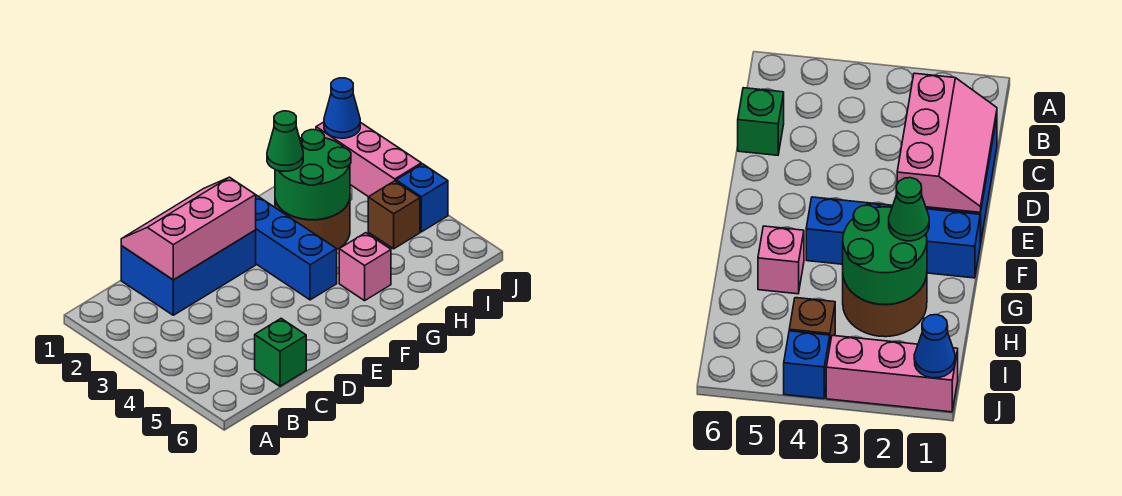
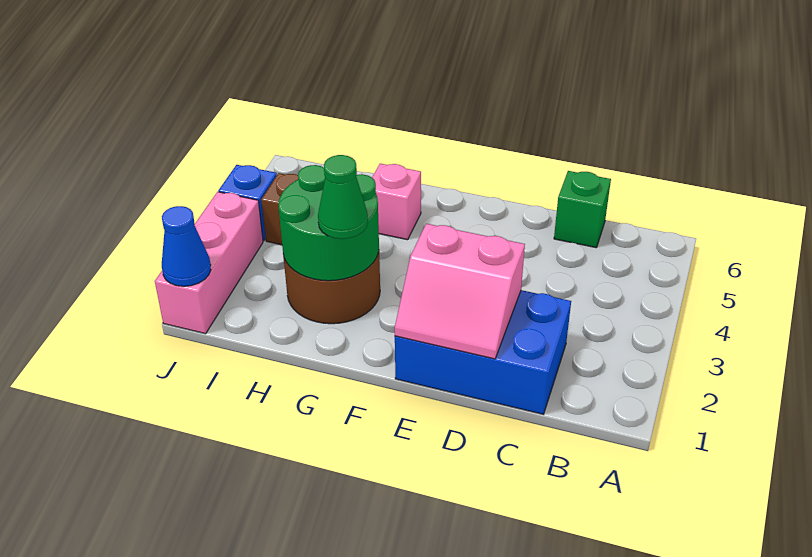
pink slope C1:E2 level 2 top 2 -> pink slope D1:E2 level 2 top 2
blue brick F1:F4 level 1 -> none

